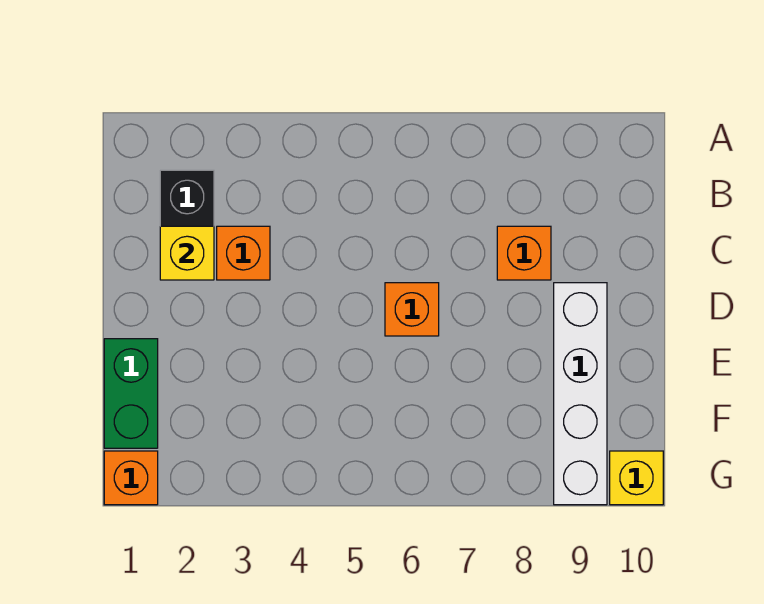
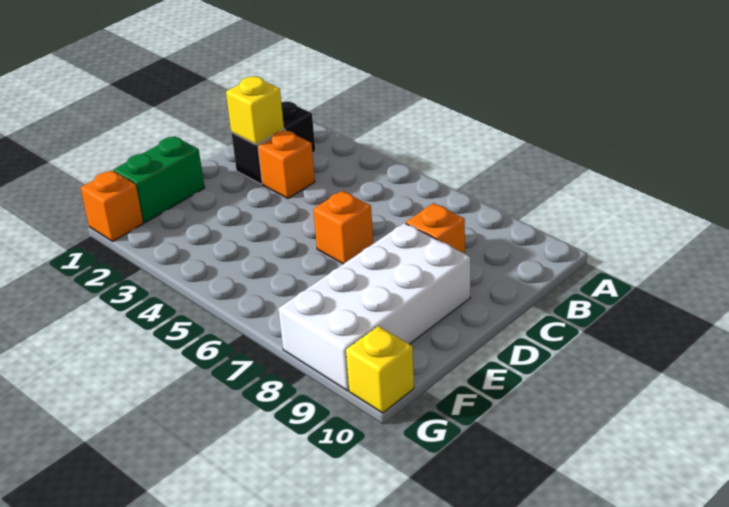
white brick D9:G9 level 1 -> white brick D8:G9 level 1

